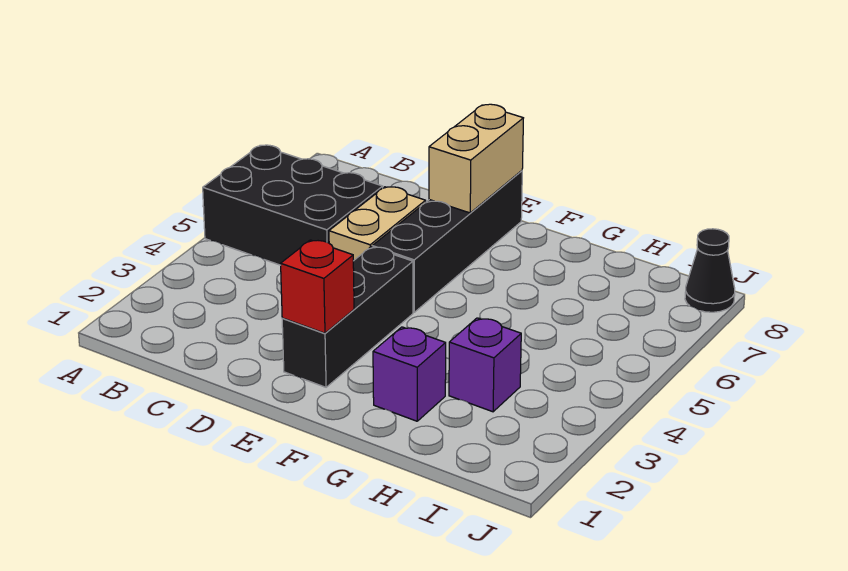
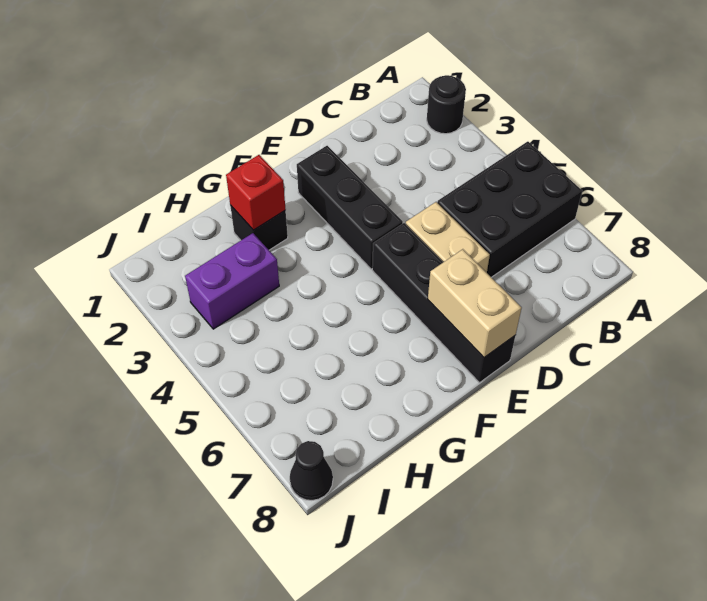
none -> black round brick A2 level 1
red brick E2 level 2 -> red brick G2 level 2
purple brick G2 level 1 -> black brick G2 level 1
purple brick H3 level 1 -> purple brick H3:I3 level 1

